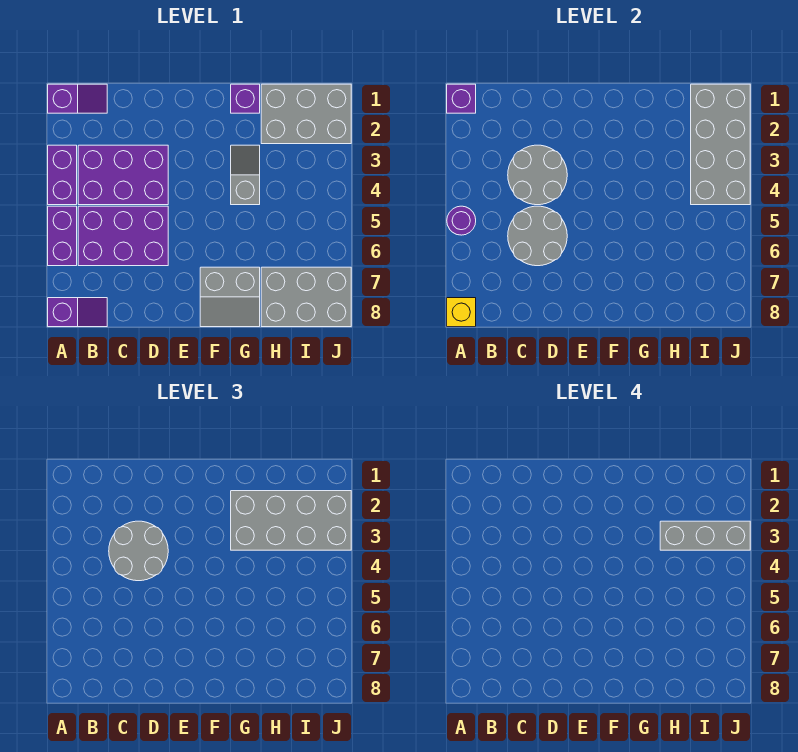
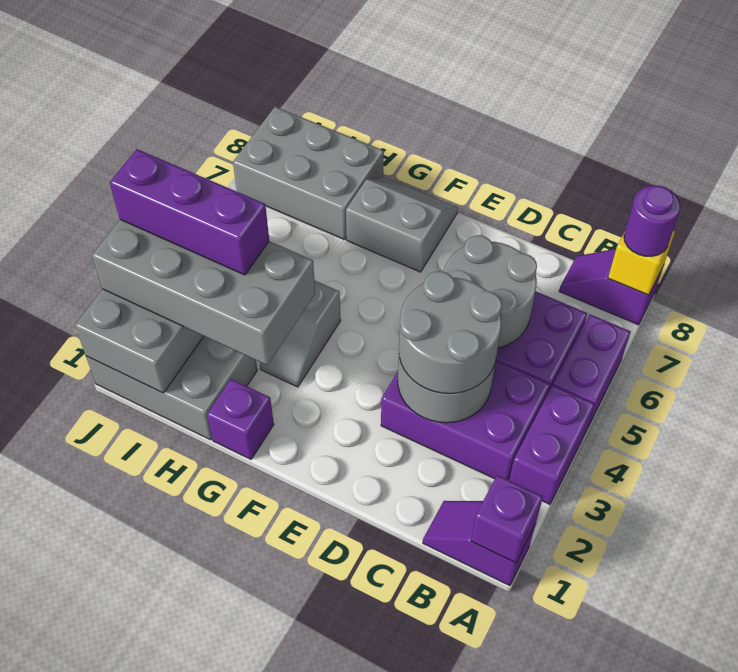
purple round brick A5 level 2 -> purple round brick A8 level 3
grey brick H3:J3 level 4 -> purple brick H3:J3 level 4

